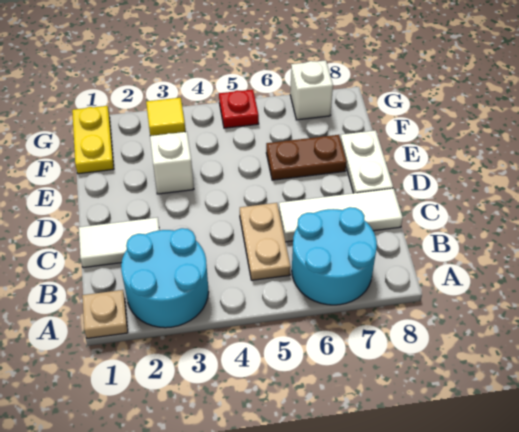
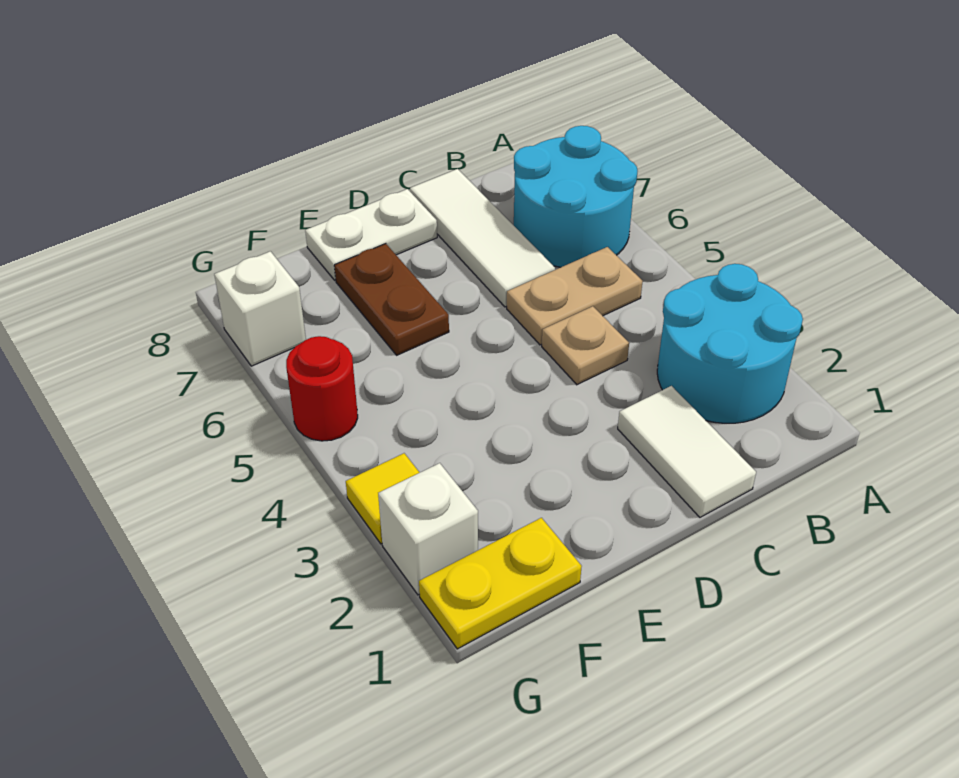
tan plate A1 level 1 -> tan plate C4 level 1
white brick E3 level 1 -> white brick G2 level 1
red plate G5 level 1 -> red round brick G5 level 1

